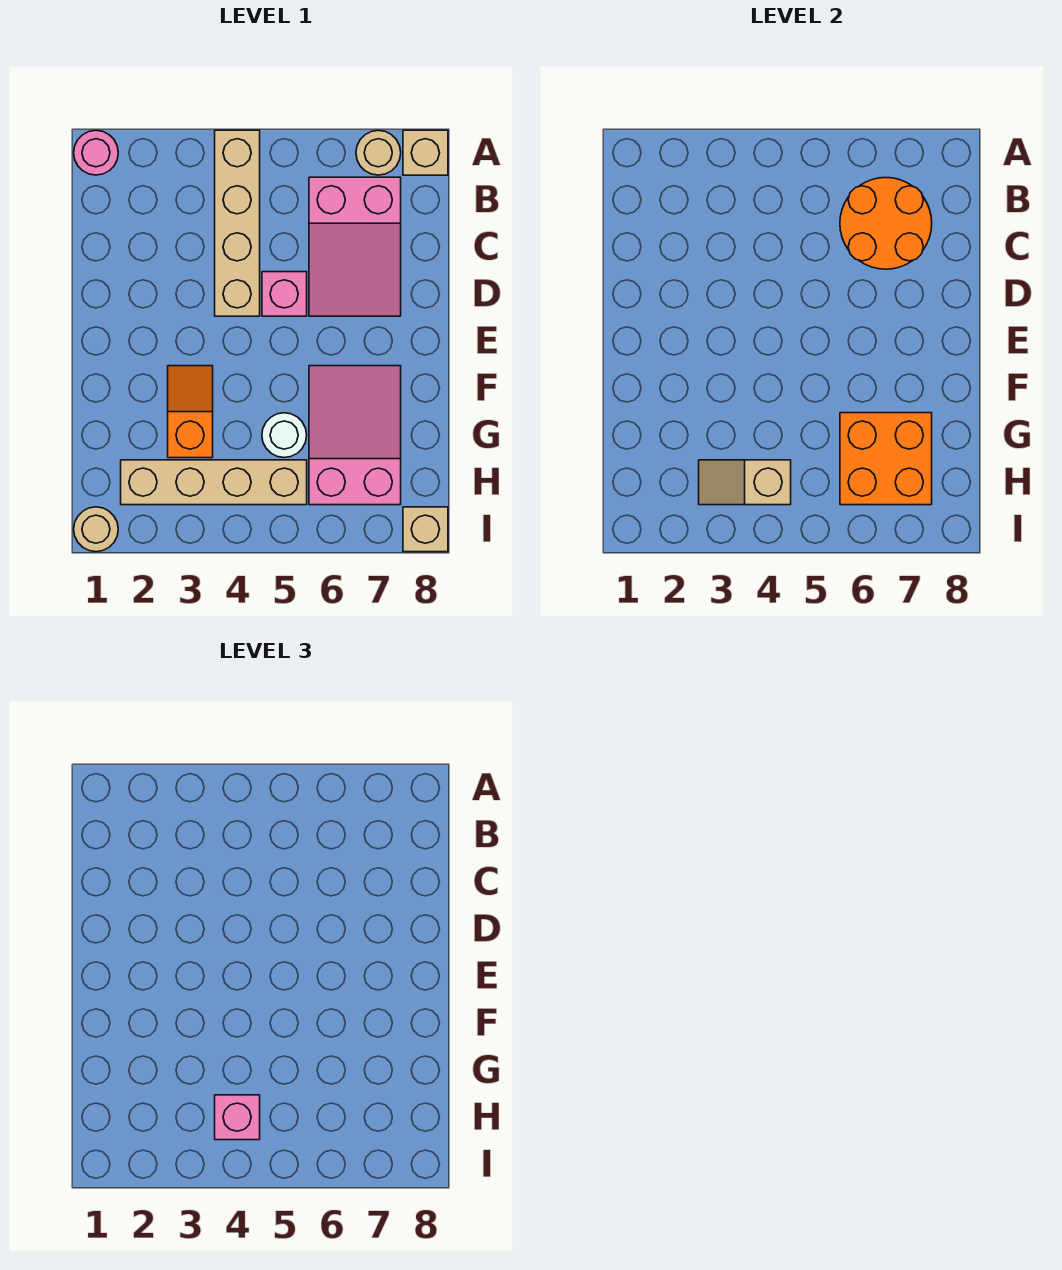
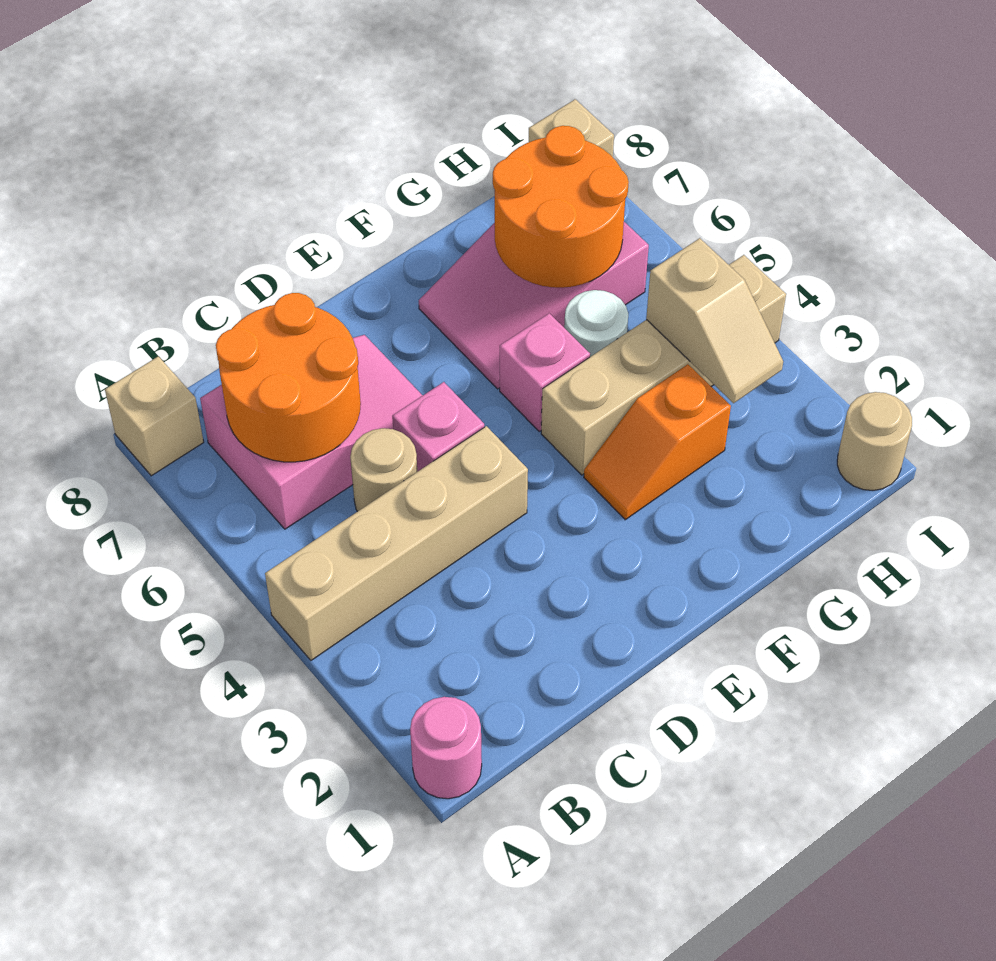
tan round brick A7 level 1 -> tan round brick C5 level 1
orange brick G6:H7 level 2 -> orange round brick G6:H7 level 2
tan brick H2:H5 level 1 -> tan brick F4:I4 level 1
pink brick H4 level 3 -> pink brick F5 level 1

